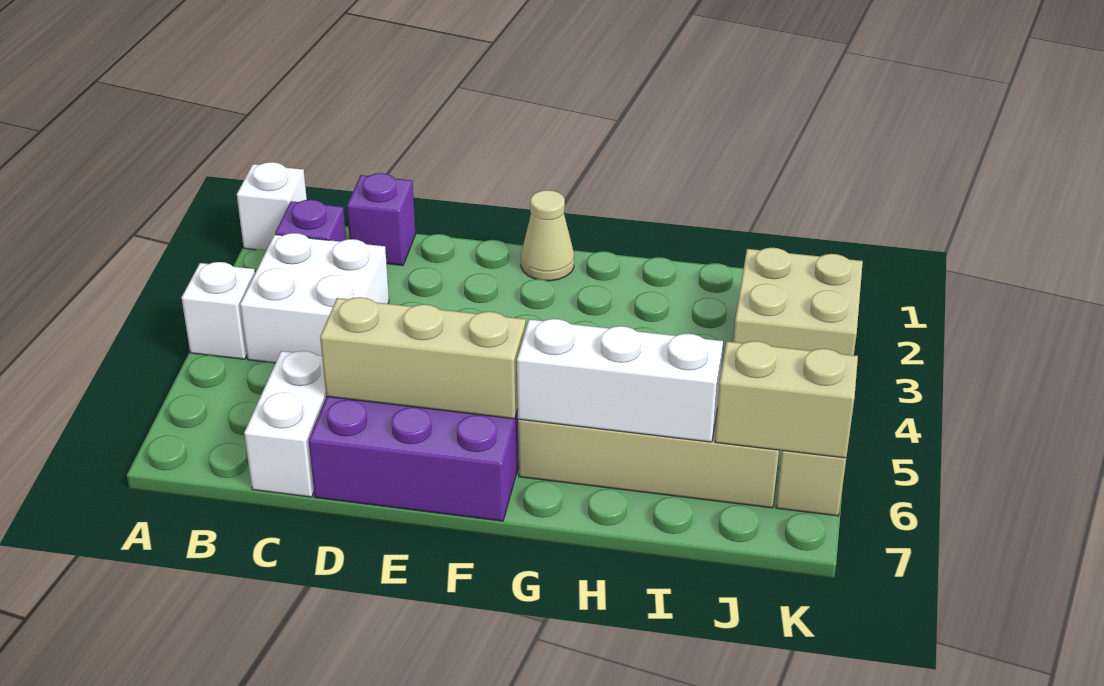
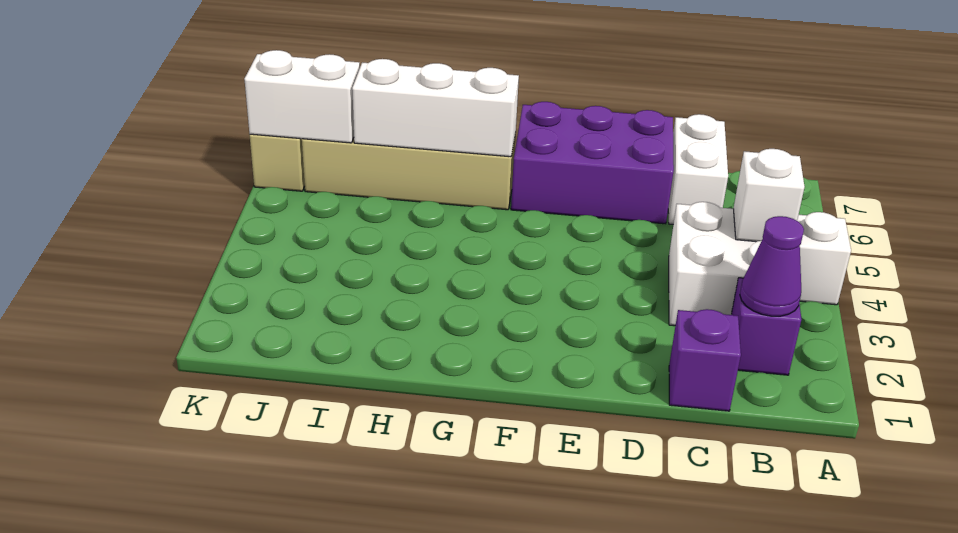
white brick A1 level 1 -> white brick B4 level 2
none -> purple cone B2 level 2
tan brick D6:F6 level 2 -> none
tan cone F1 level 1 -> none
tan brick J2:K3 level 1 -> none
tan brick J6:K6 level 2 -> white brick J6:K6 level 2

